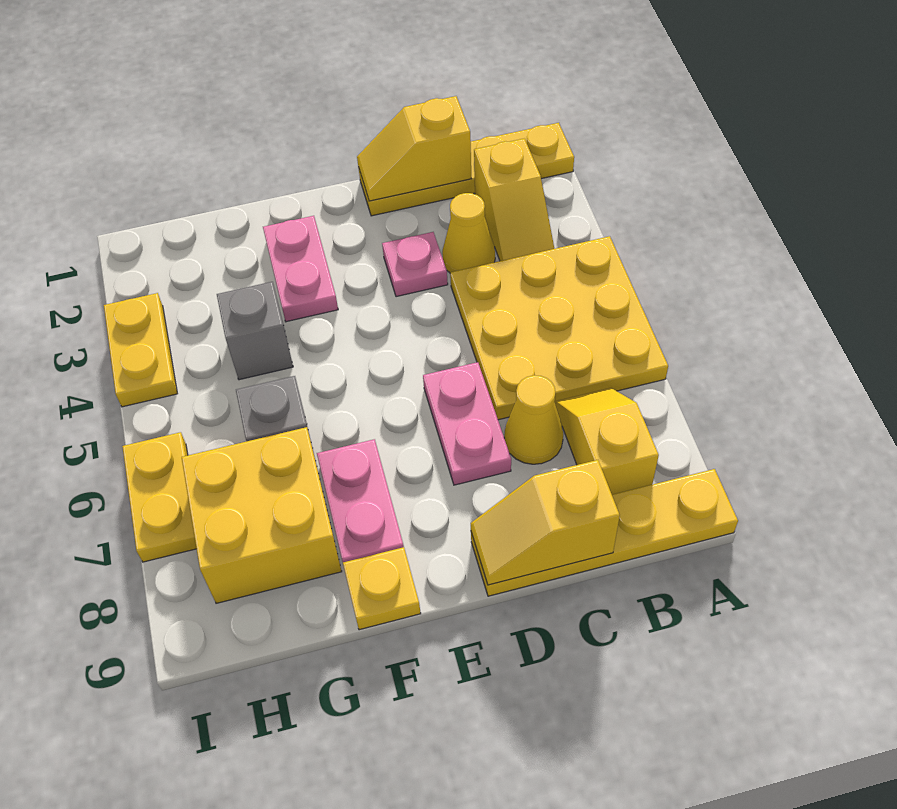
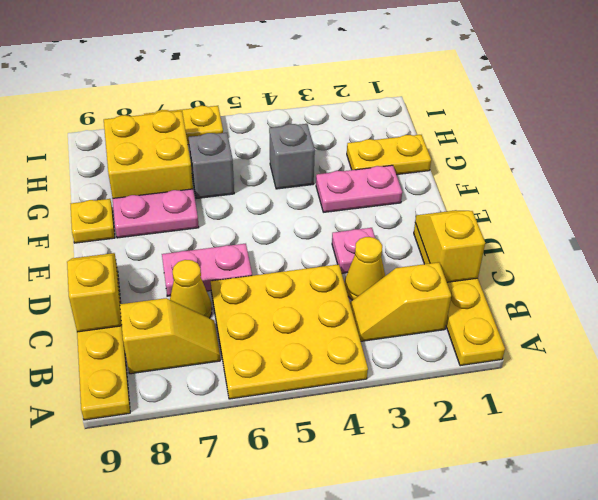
yellow plate I3:I4 level 1 -> yellow plate G1:G2 level 1

